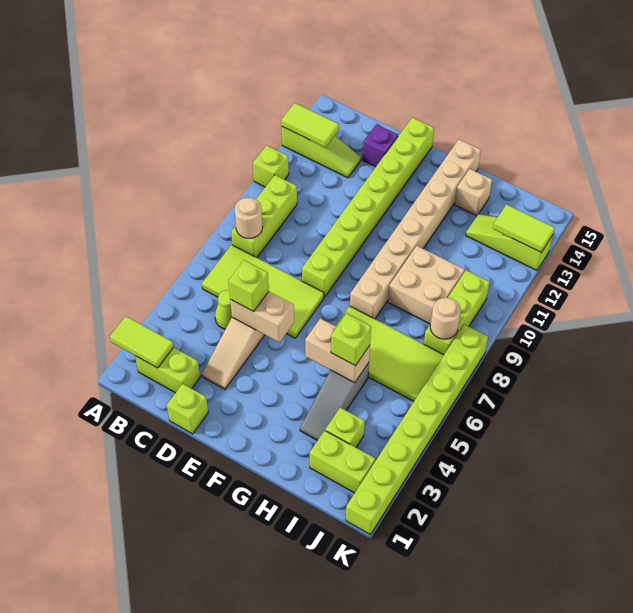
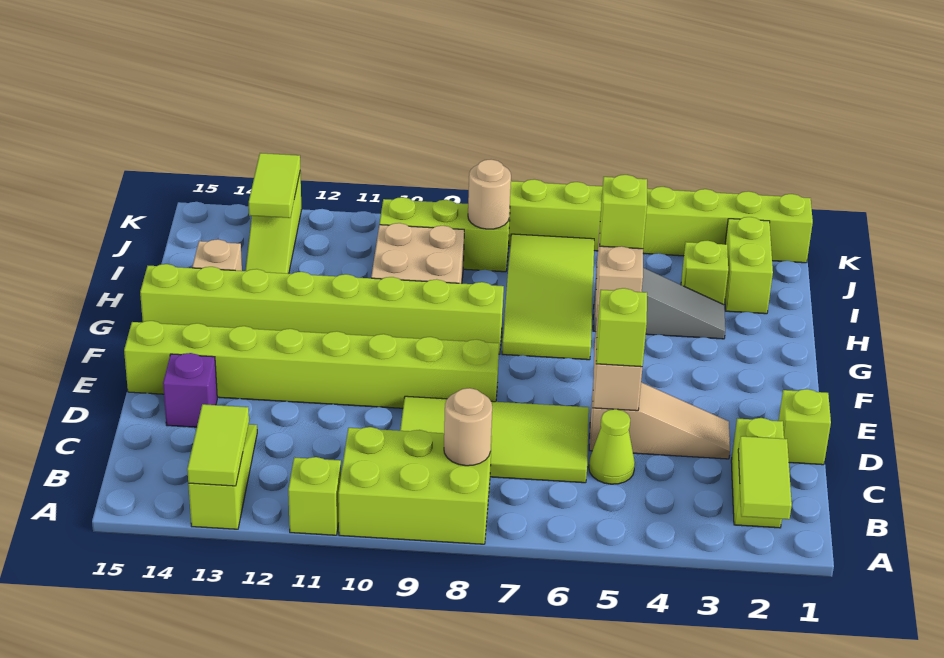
lime tile B6:E7 level 1 -> lime tile C6:D9 level 1
lime brick B8:B10 level 1 -> lime brick A8:B10 level 1
tan brick G8:G15 level 1 -> lime brick G8:G15 level 1

